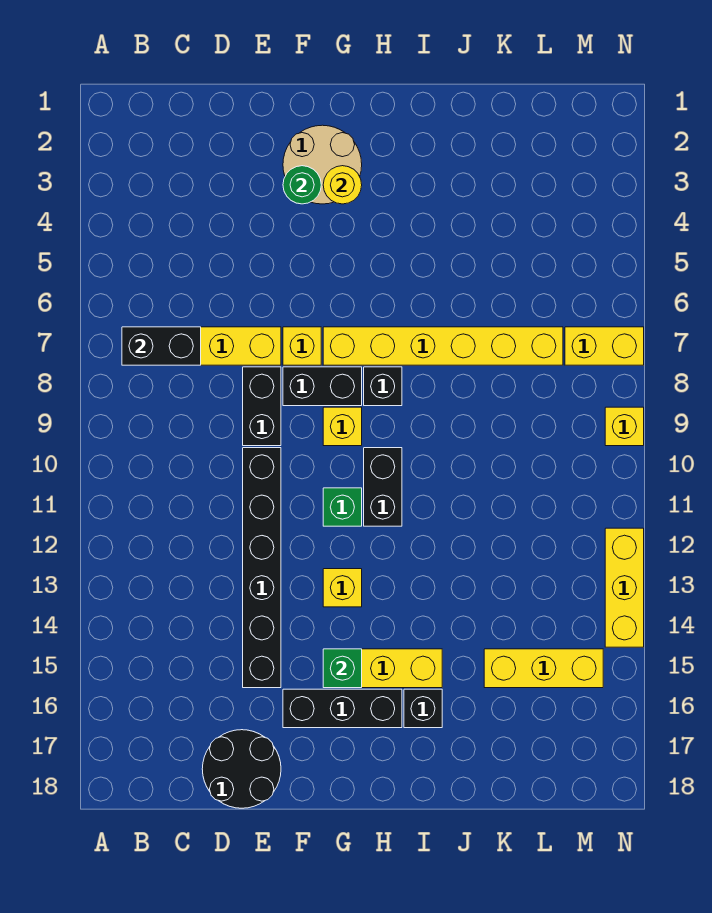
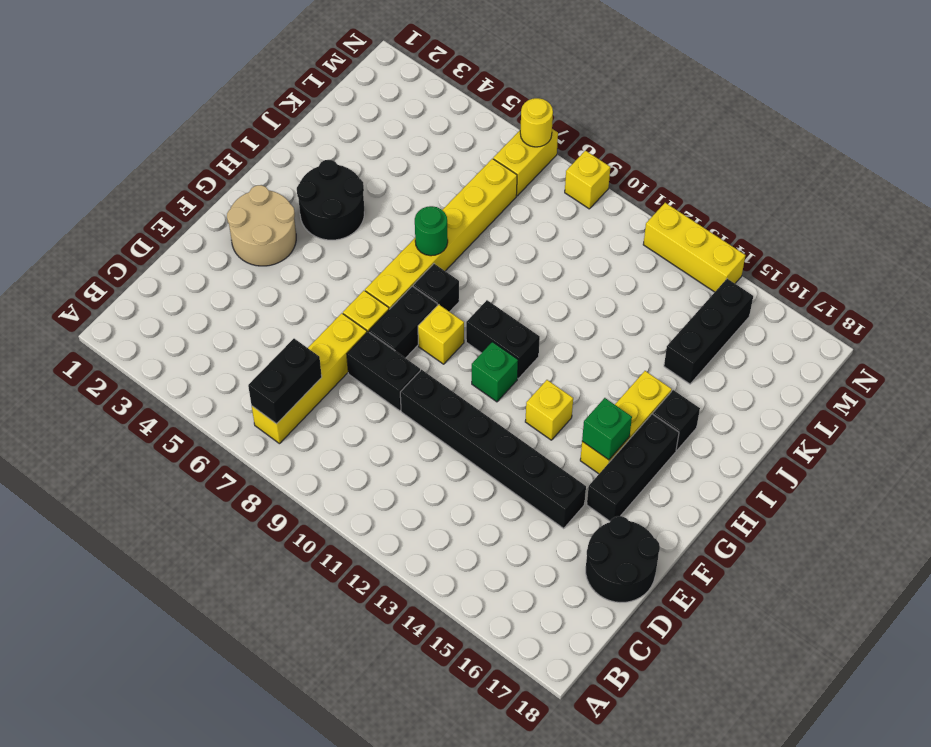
green round brick F3 level 2 -> green round brick I7 level 2
yellow round brick G3 level 2 -> yellow round brick N7 level 2
none -> black round brick H3:I4 level 1
yellow brick K15:M15 level 1 -> black brick K15:M15 level 1

